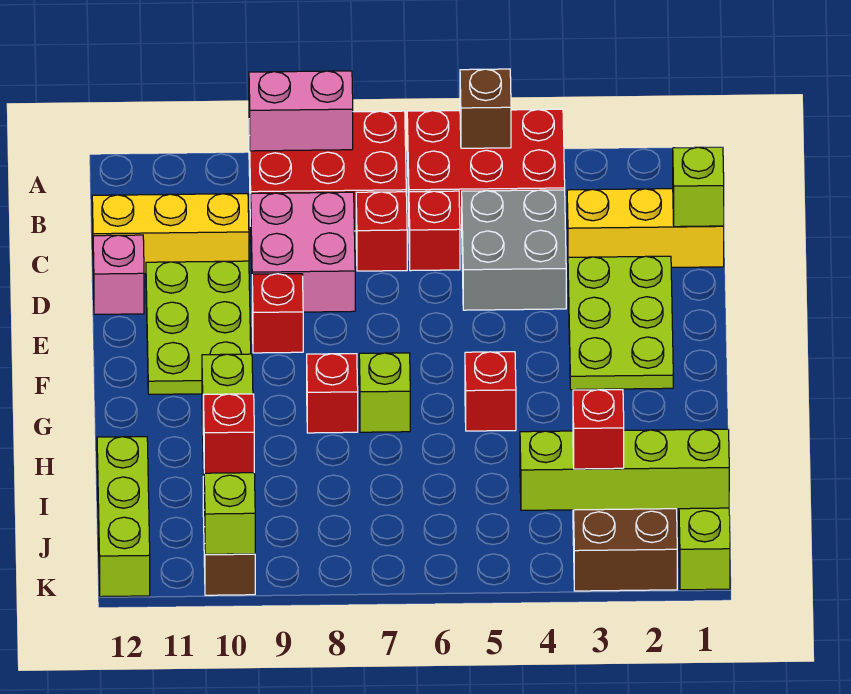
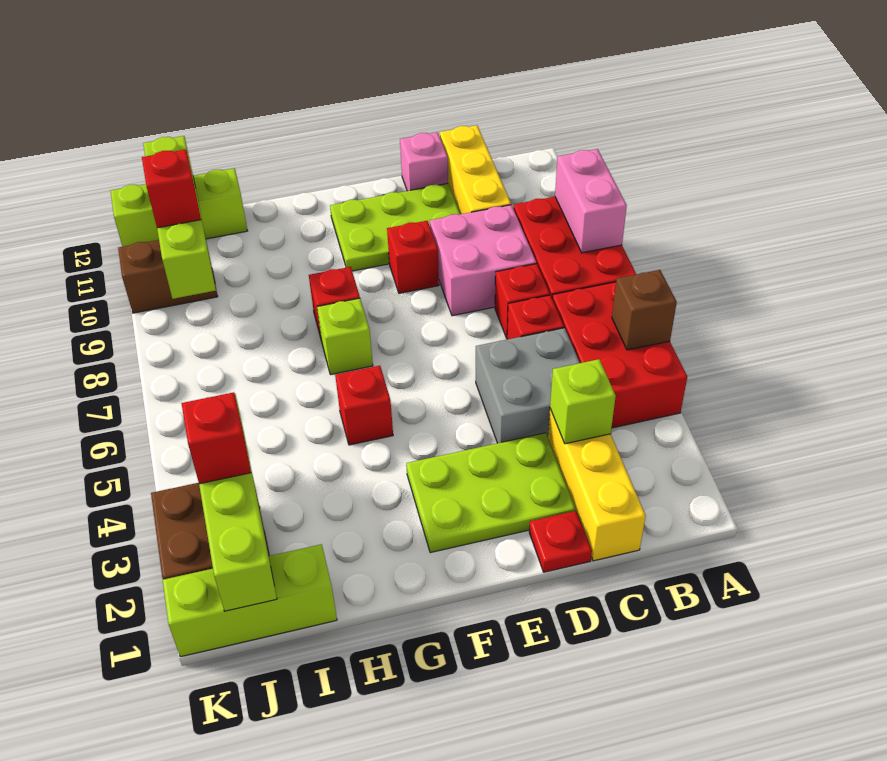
lime brick C1 level 2 -> lime brick C3 level 2
none -> red plate D1 level 1
lime brick H10:K10 level 2 -> lime brick J9:J12 level 2

